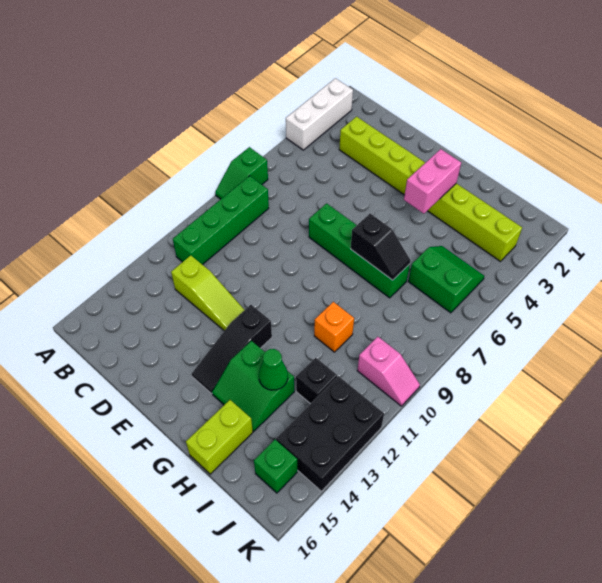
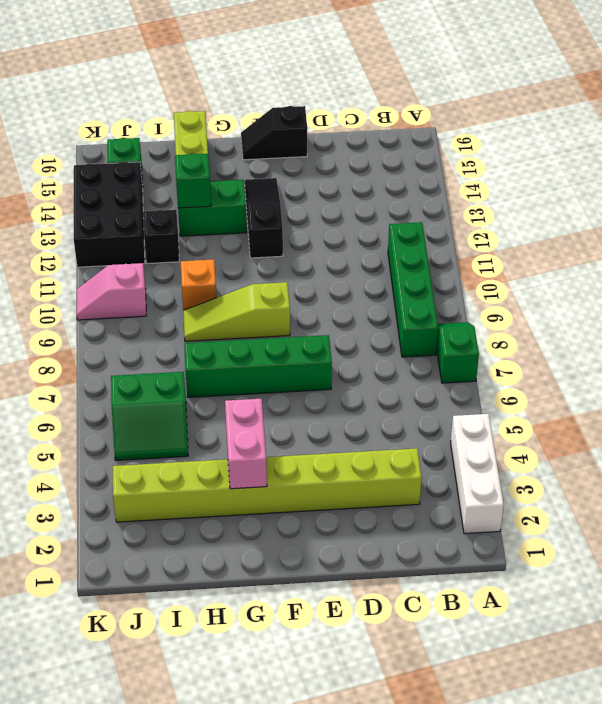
lime slope C12:E12 level 1 top C -> lime slope F9:H9 level 1 top F
black slope G7:H7 level 2 top G -> black slope E16:F16 level 1 top E
green cone H13 level 2 -> green brick H13 level 2

